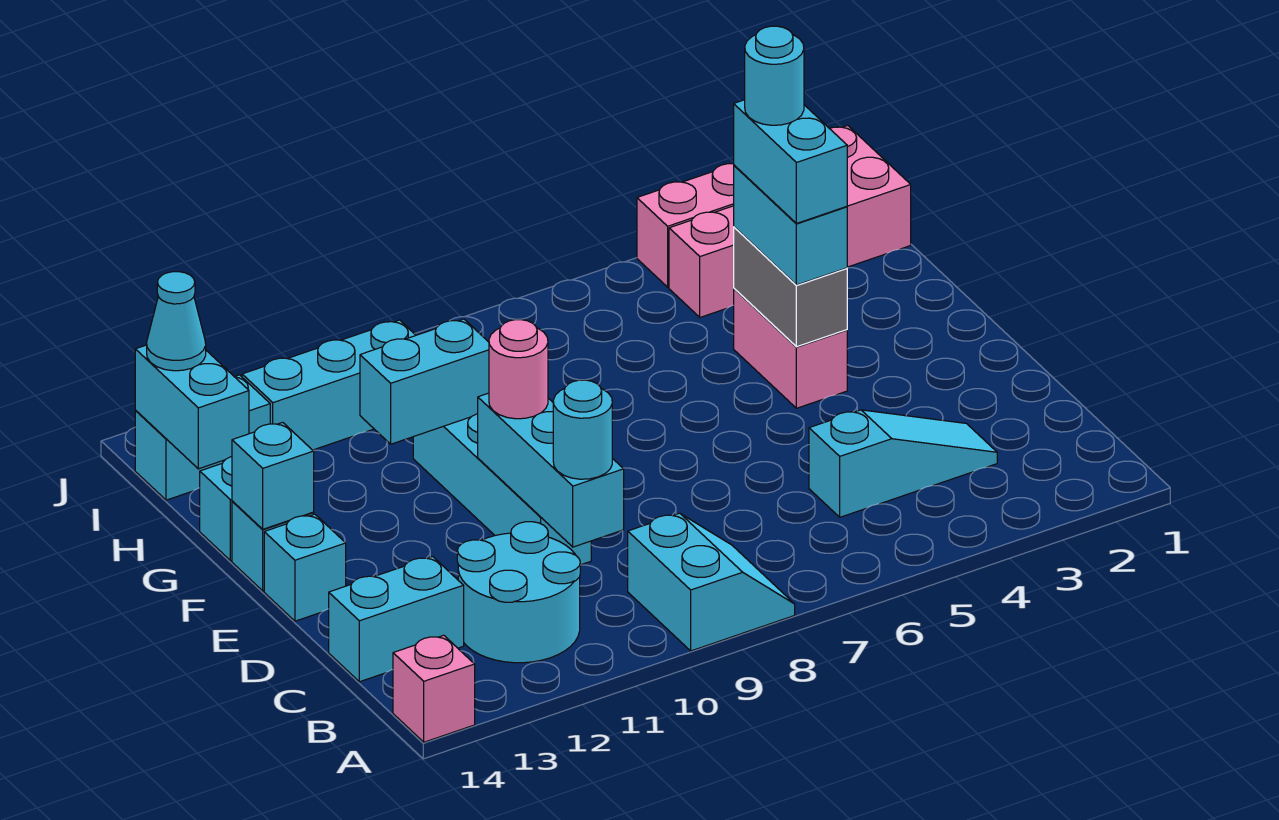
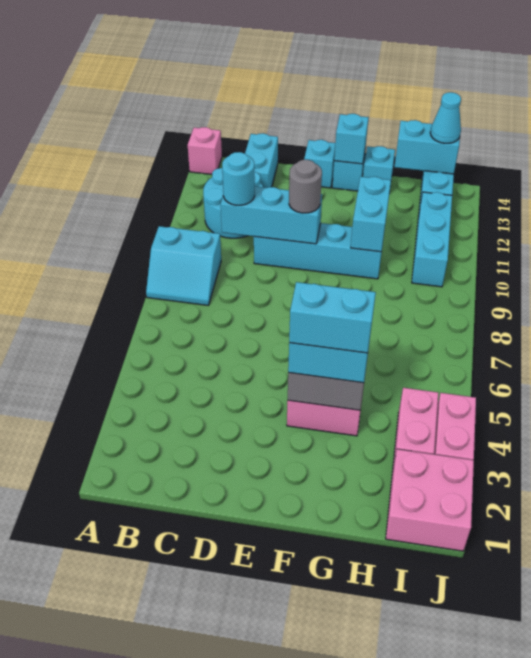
cyan slope C3:C5 level 1 top 5 -> none
pink round brick E10 level 3 -> grey round brick E10 level 3
cyan round brick G4 level 5 -> none

